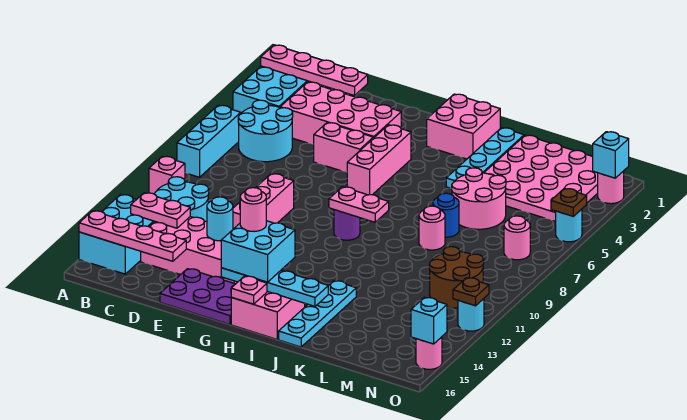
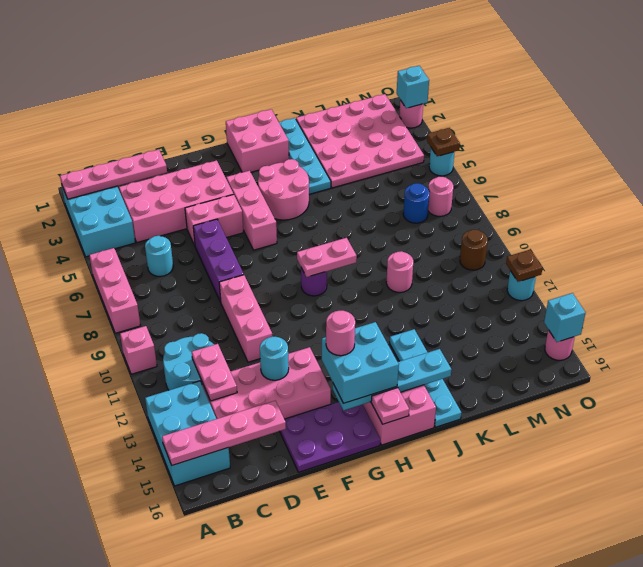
cyan brick A6:A8 level 1 -> pink brick A6:A8 level 1
cyan round brick B5:C6 level 1 -> cyan round brick C6 level 1
pink plate B13:C13 level 2 -> pink plate C12:C13 level 2
none -> purple brick E6:E8 level 1
pink round brick K5:L6 level 1 -> pink round brick H4:I5 level 1
blue round brick K7 level 1 -> blue round brick M7 level 1
pink round brick K8 level 1 -> pink round brick K10 level 1
brown round brick M10:N11 level 1 -> brown round brick N10 level 1

